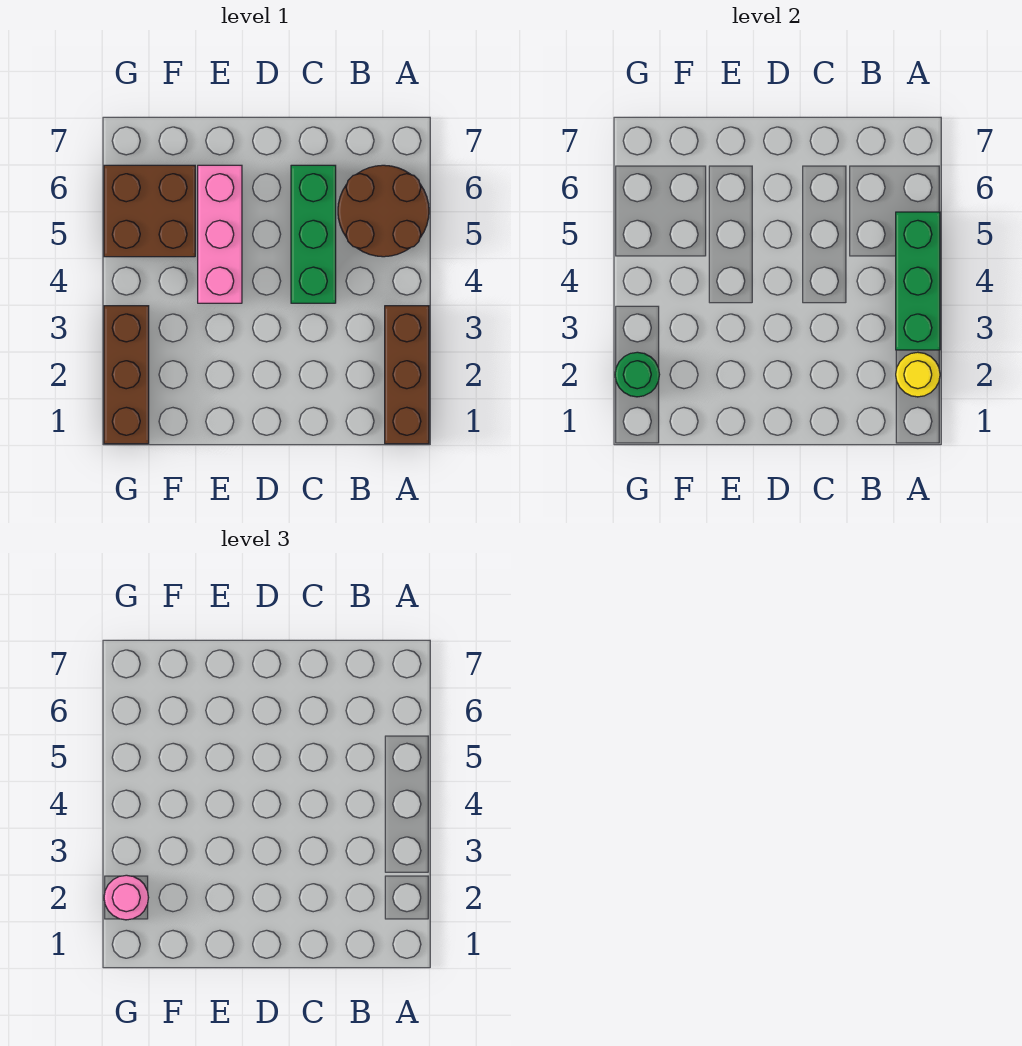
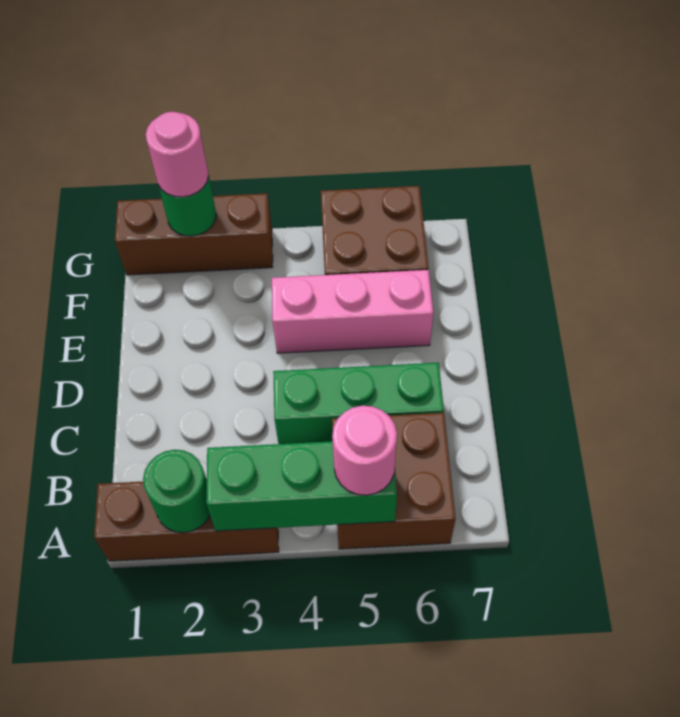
yellow round brick A2 level 2 -> green round brick A2 level 2
brown round brick A5:B6 level 1 -> brown brick A5:B6 level 1
none -> pink round brick A5 level 3

